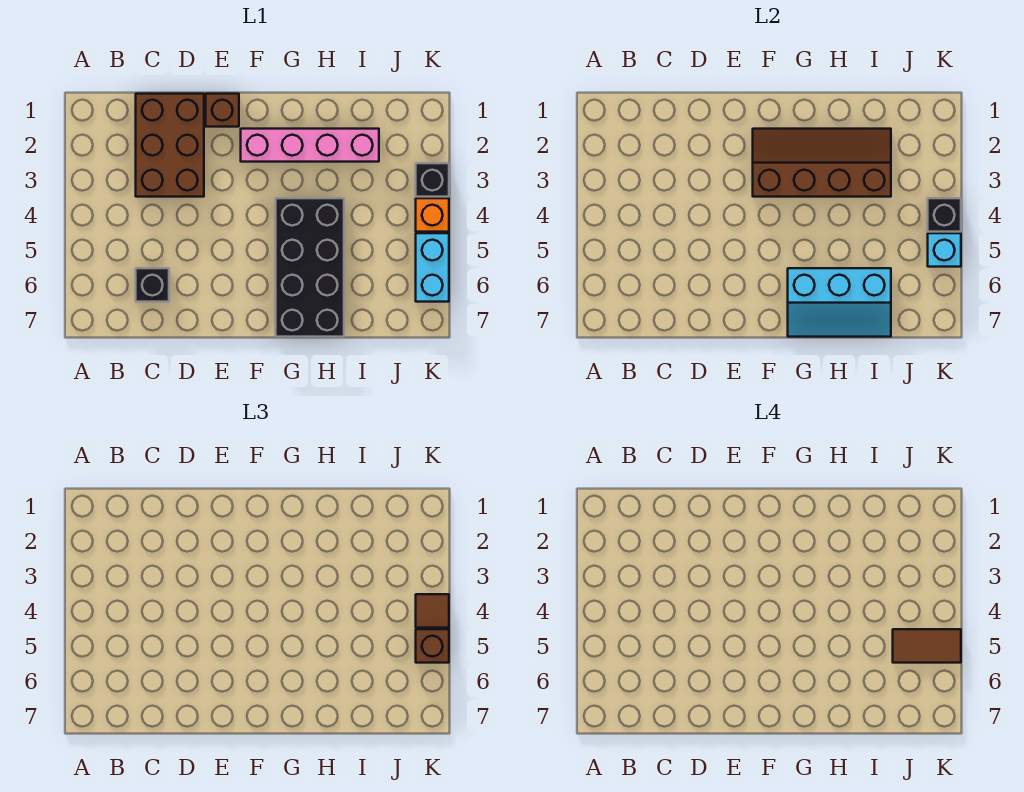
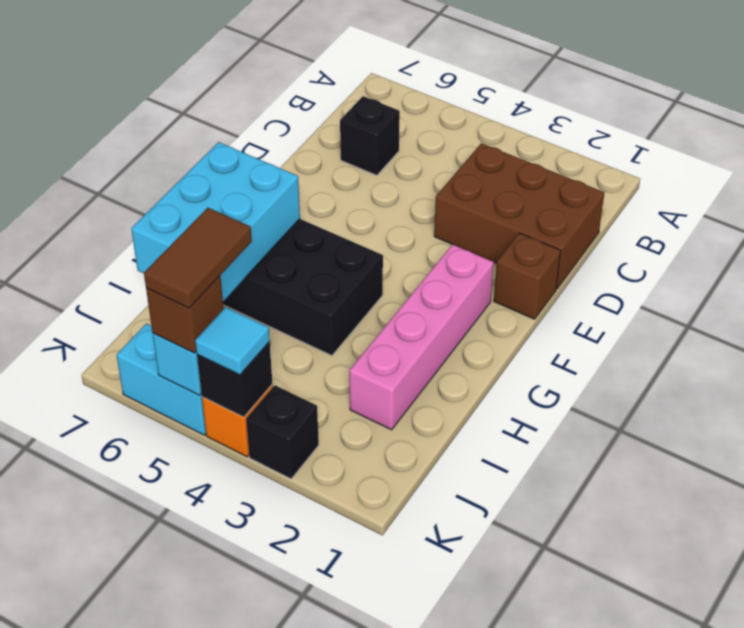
brown slope F2:I3 level 2 top 3 -> none
cyan slope G6:I7 level 2 top 6 -> cyan brick G6:I7 level 2
brown tile K4 level 3 -> cyan tile K4 level 3

